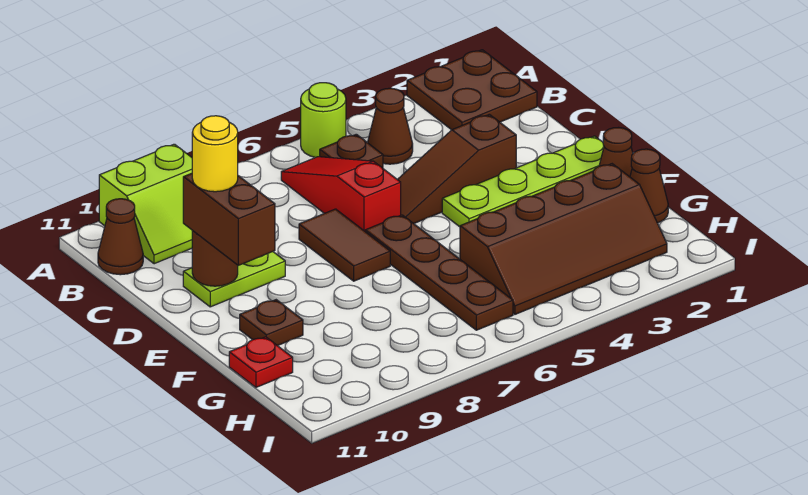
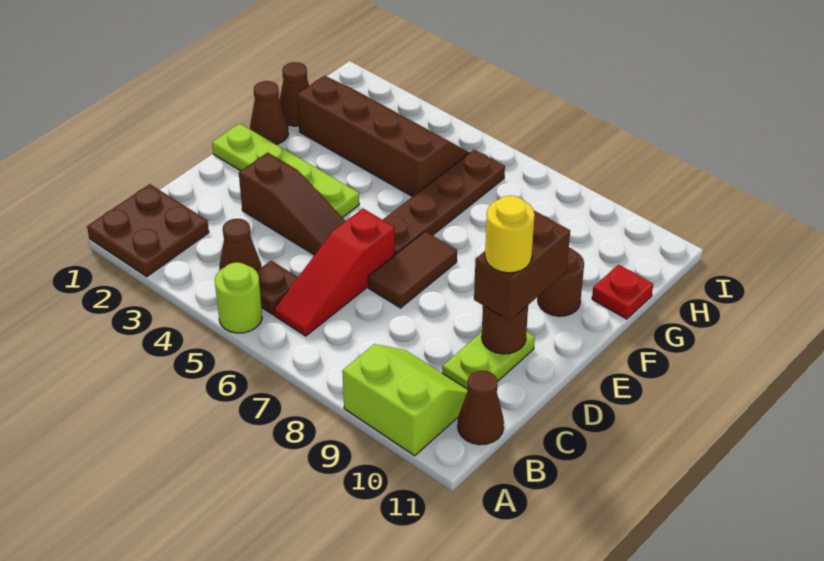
lime plate D9:D10 level 1 -> lime plate C10:D10 level 1
brown plate F10 level 1 -> brown round brick F10 level 1

